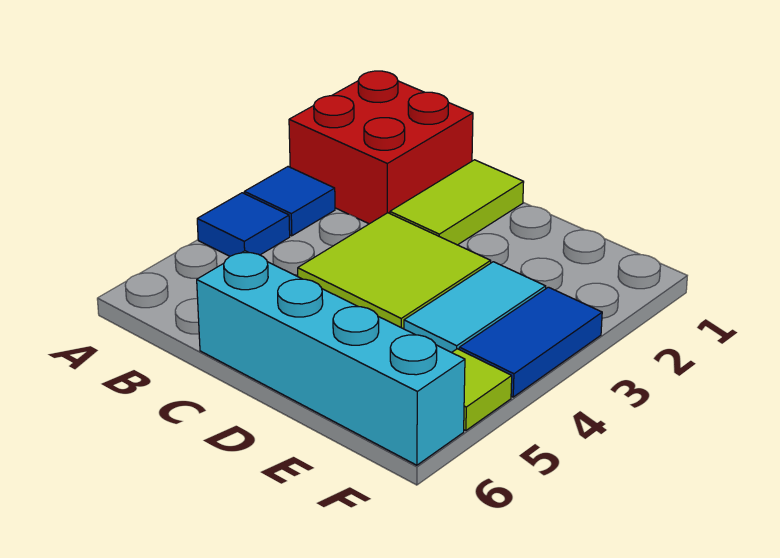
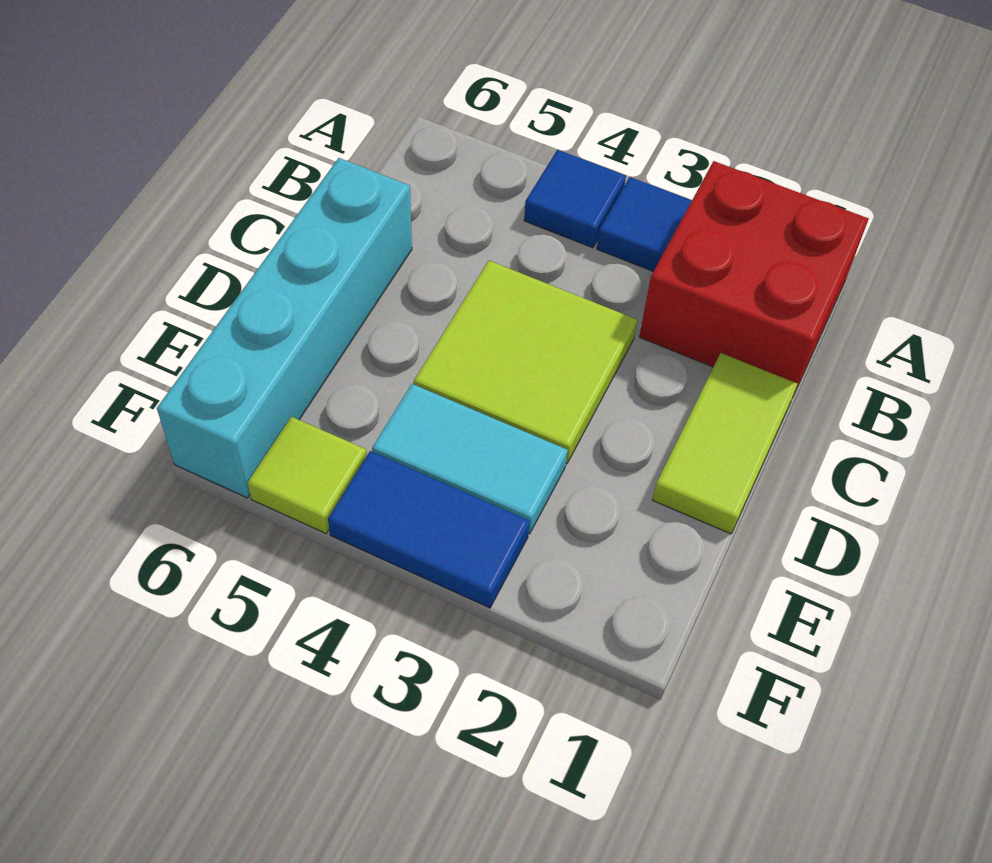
lime tile C1:C2 level 1 -> lime tile C1:D1 level 1

